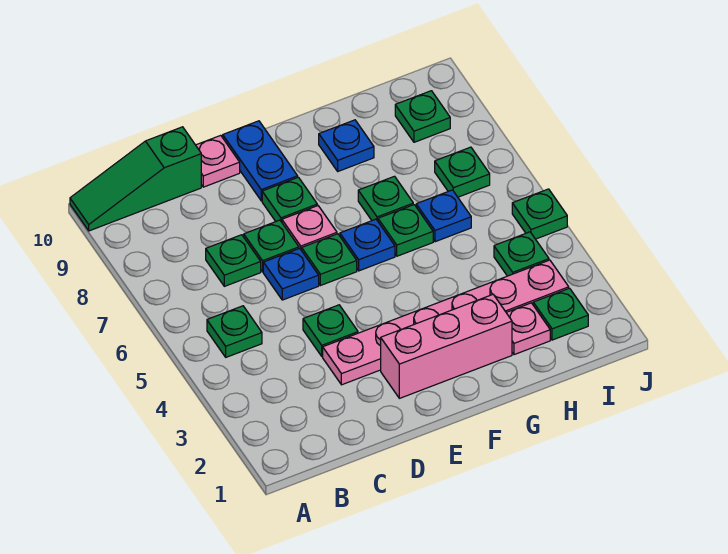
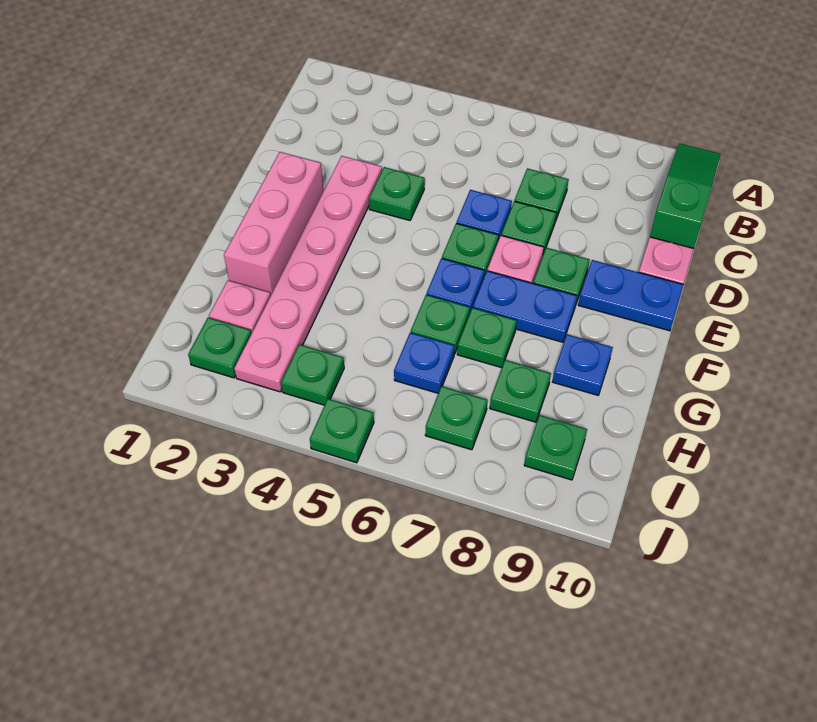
green plate B5 level 1 -> green plate H8 level 1
none -> blue plate F7:F8 level 1

